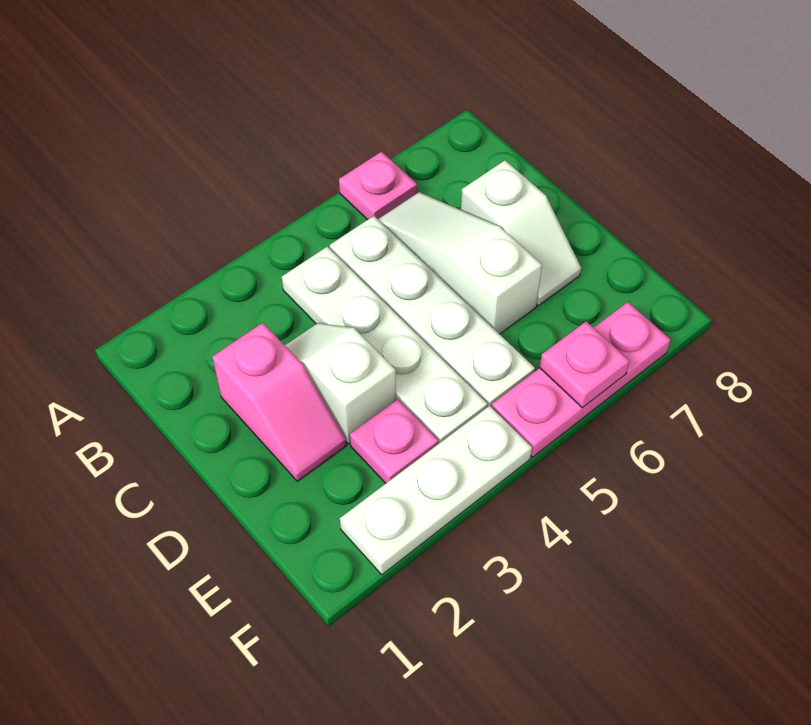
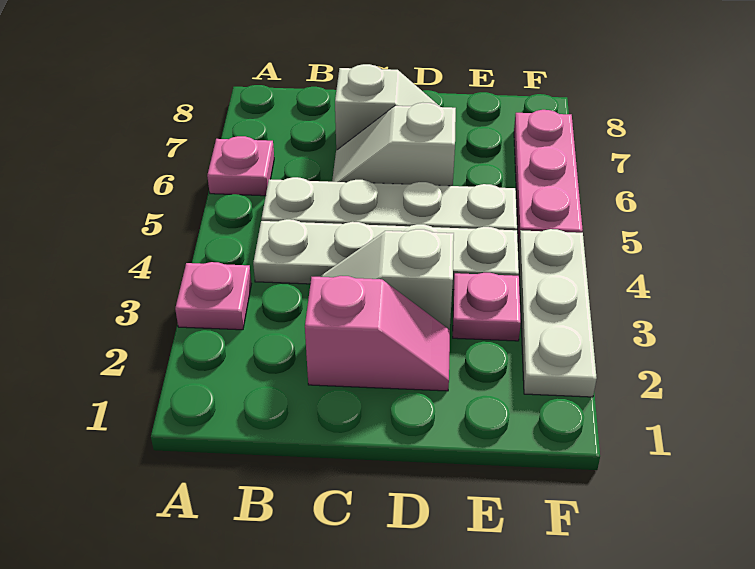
white slope B6:D6 level 1 top D -> white slope C6:D6 level 1 top D
pink plate F6 level 2 -> pink plate A3 level 1

